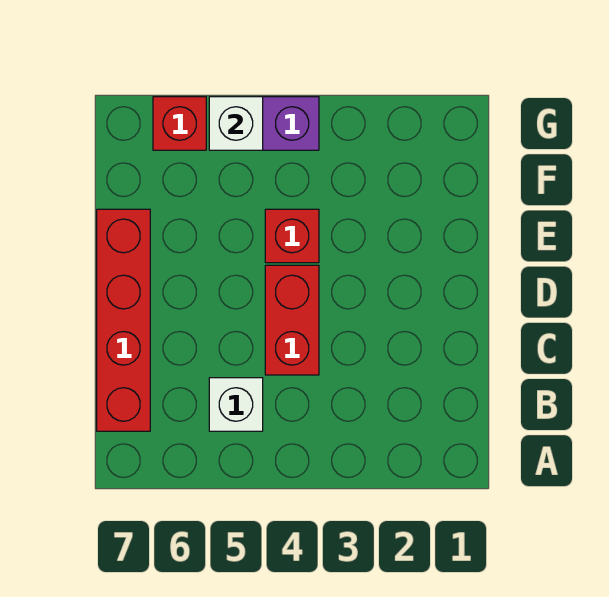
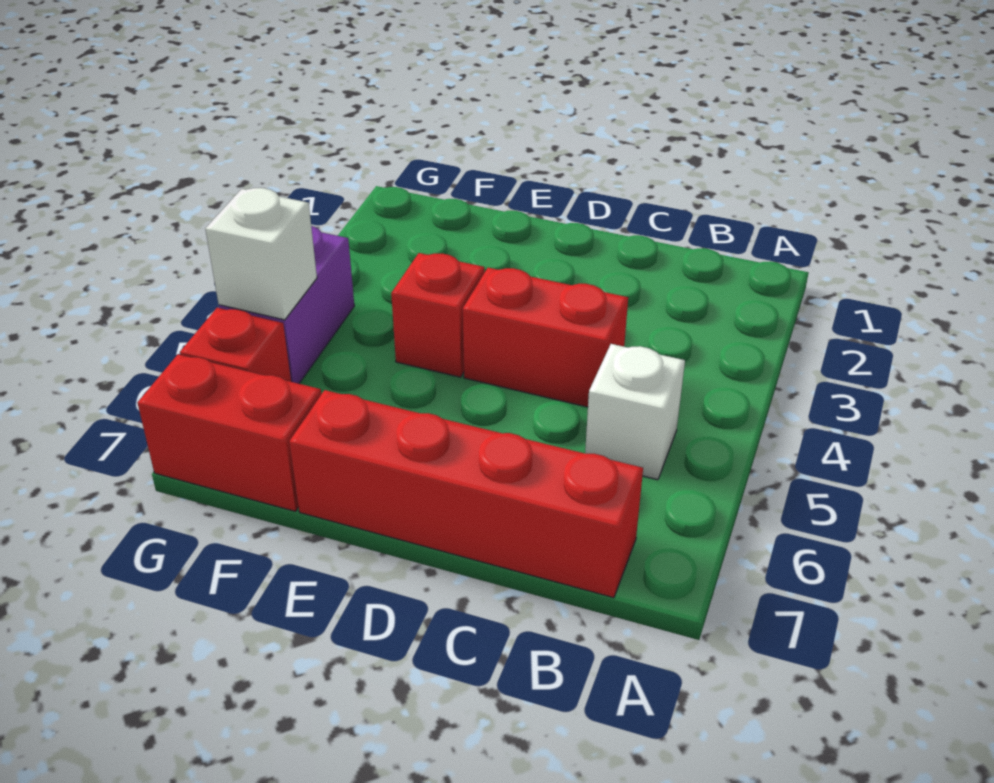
none -> red brick F7:G7 level 1

